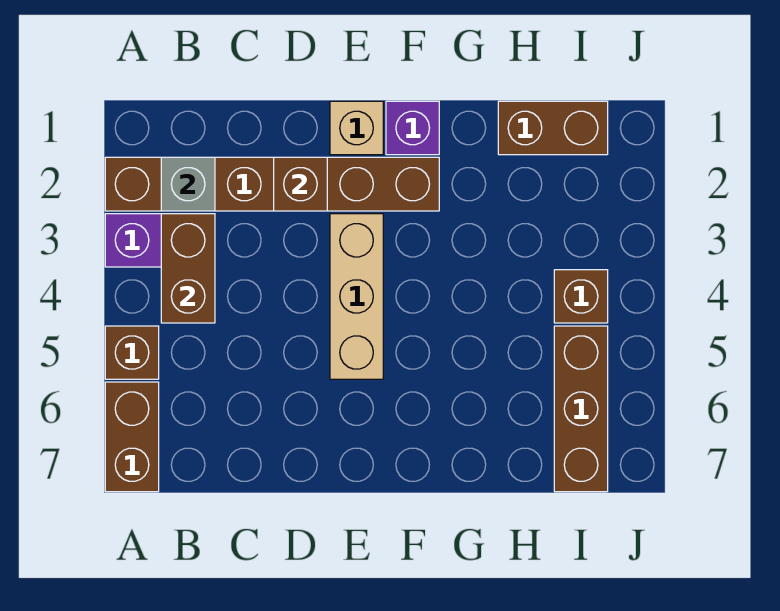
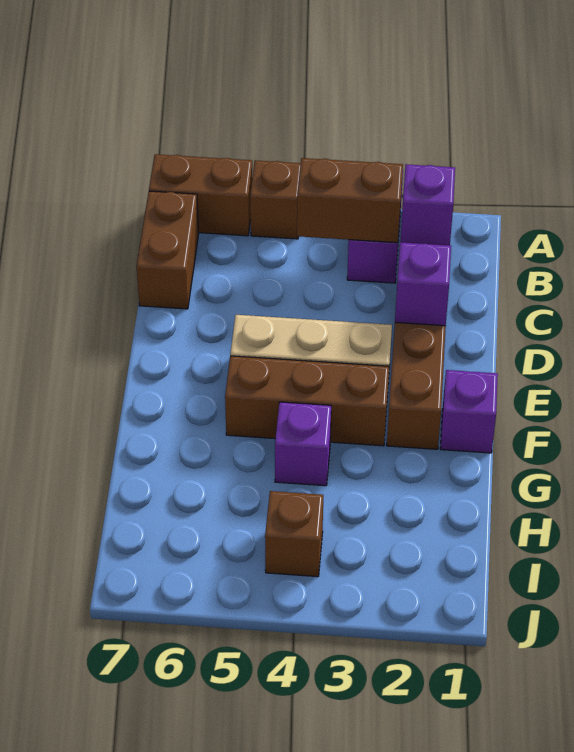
grey brick B2 level 2 -> purple brick B2 level 2
brown brick D2 level 2 -> purple brick D2 level 2
tan brick E1 level 1 -> none
none -> purple brick G4 level 1
brown brick H1:I1 level 1 -> brown brick B7:C7 level 1
brown brick I5:I7 level 1 -> brown brick F3:F5 level 1

